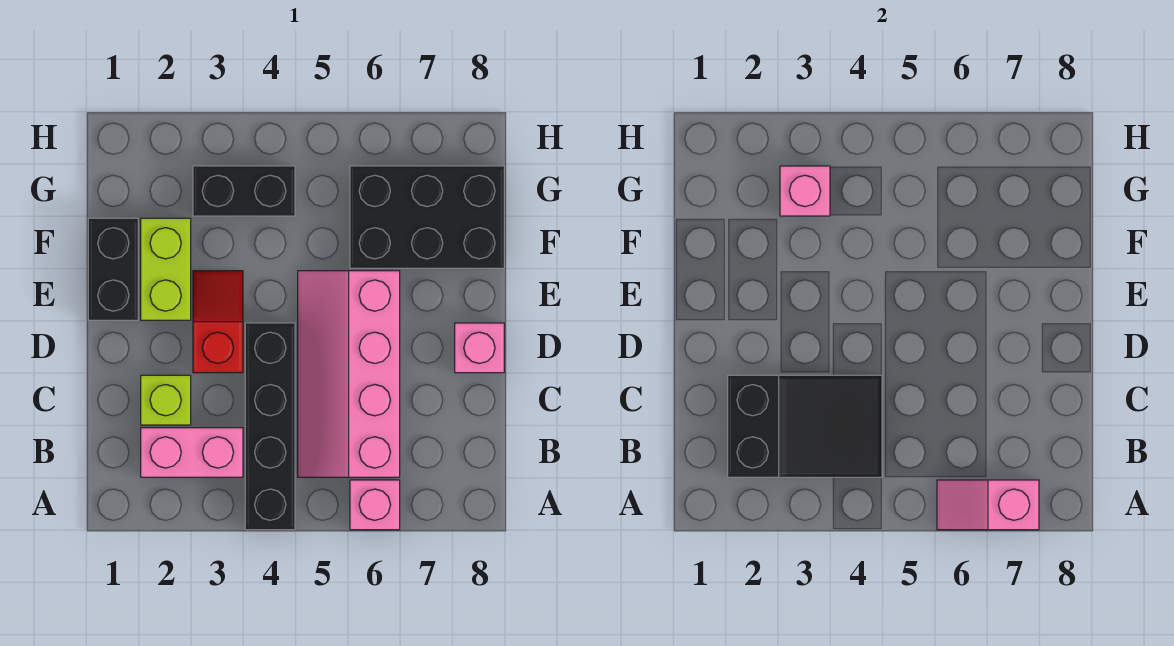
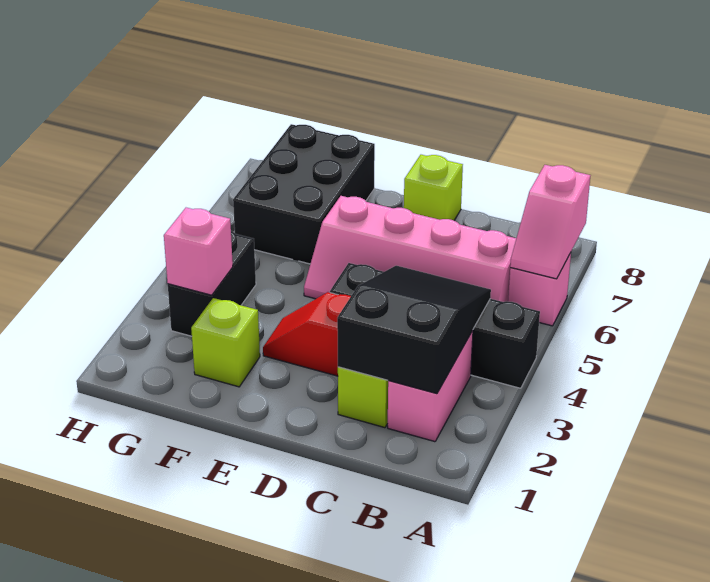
pink brick D8 level 1 -> lime brick D8 level 1
black brick E1:F1 level 1 -> none
lime brick E2:F2 level 1 -> lime brick F2 level 1

